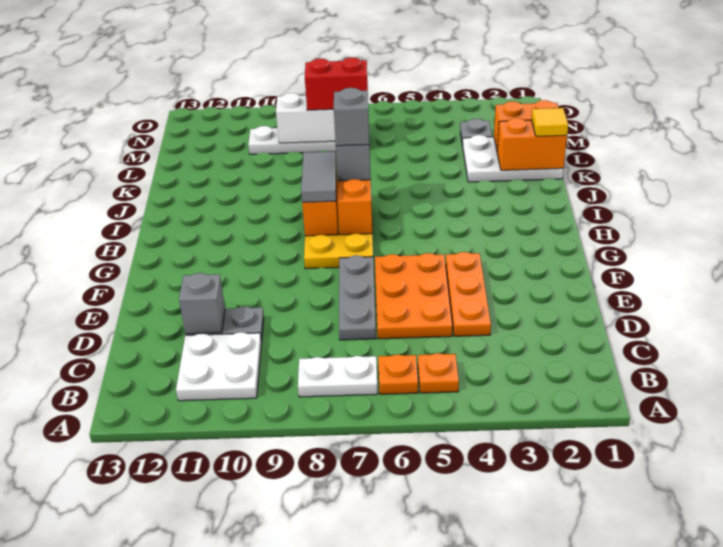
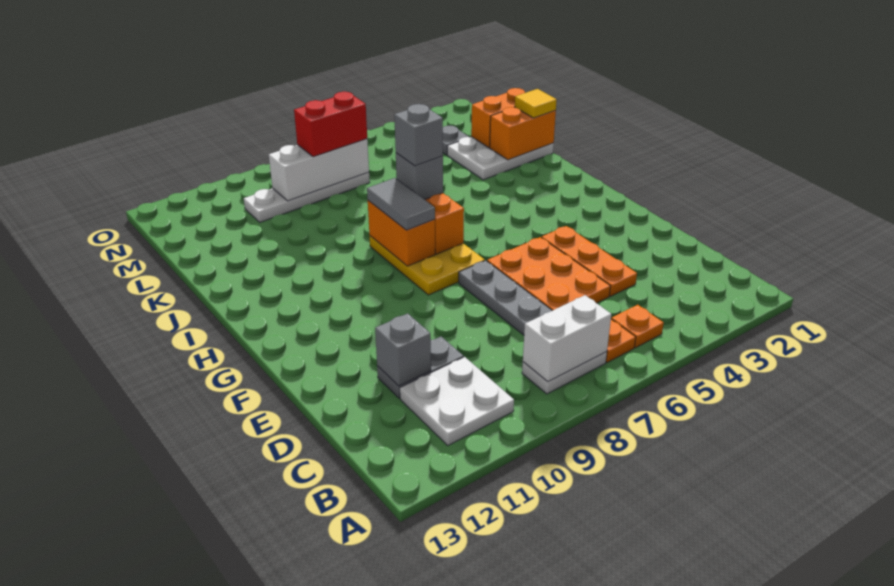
none -> white brick B7:B8 level 2

